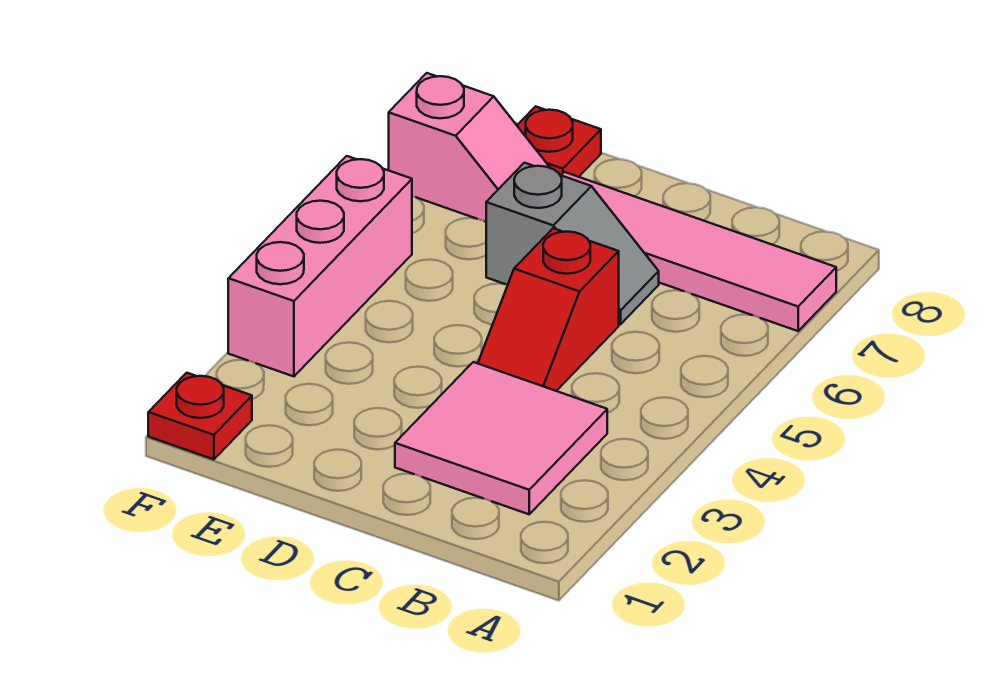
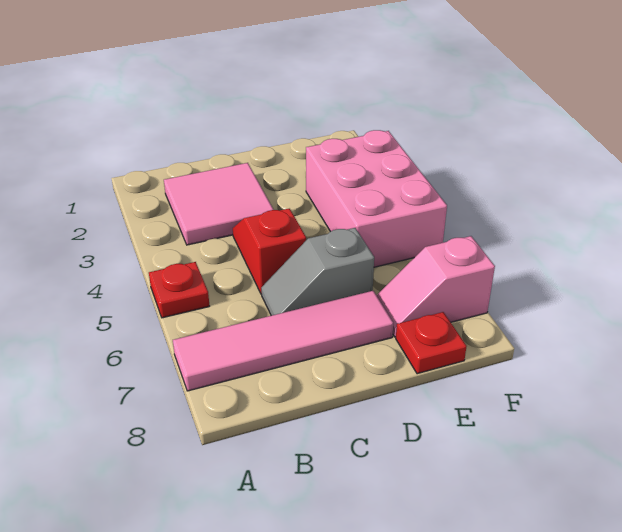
red plate F1 level 1 -> red plate A5 level 1
pink brick F3:F5 level 1 -> pink brick E3:F5 level 1

